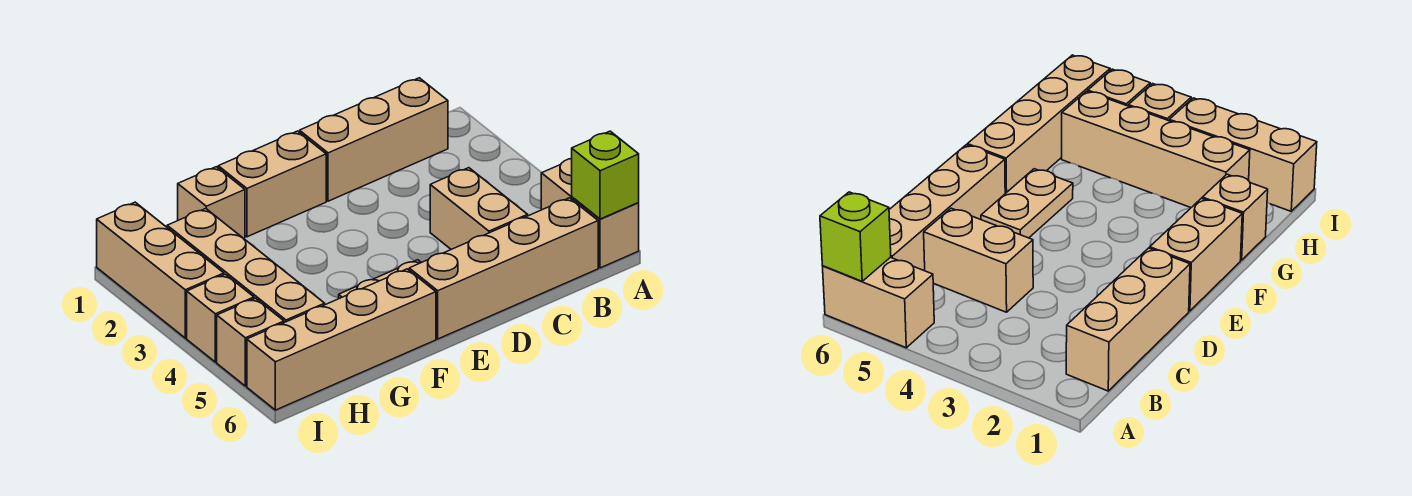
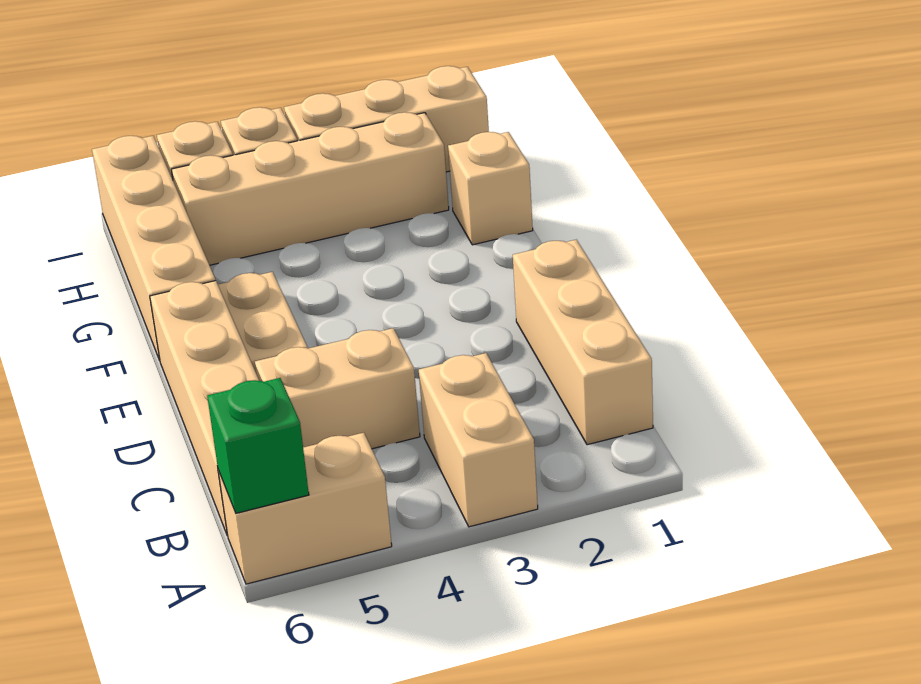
lime brick A6 level 2 -> green brick A6 level 2
tan brick E1:F1 level 1 -> tan brick A3:B3 level 1

